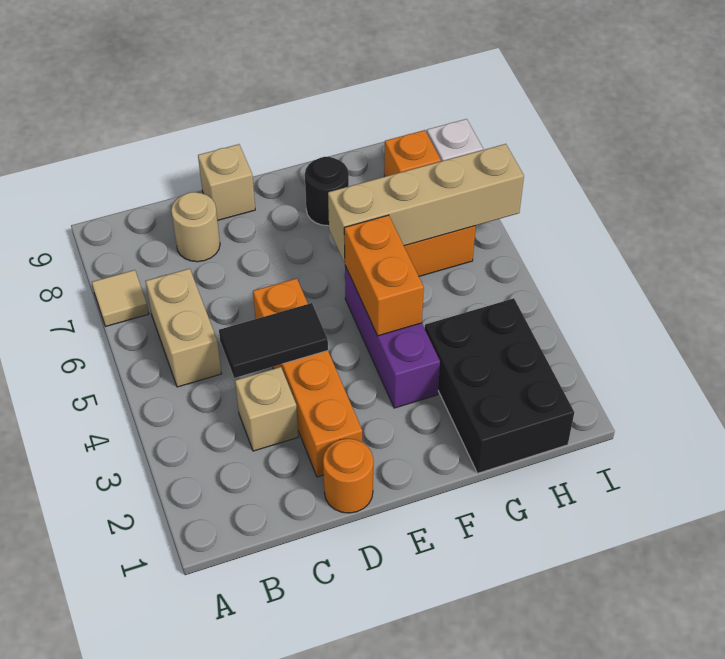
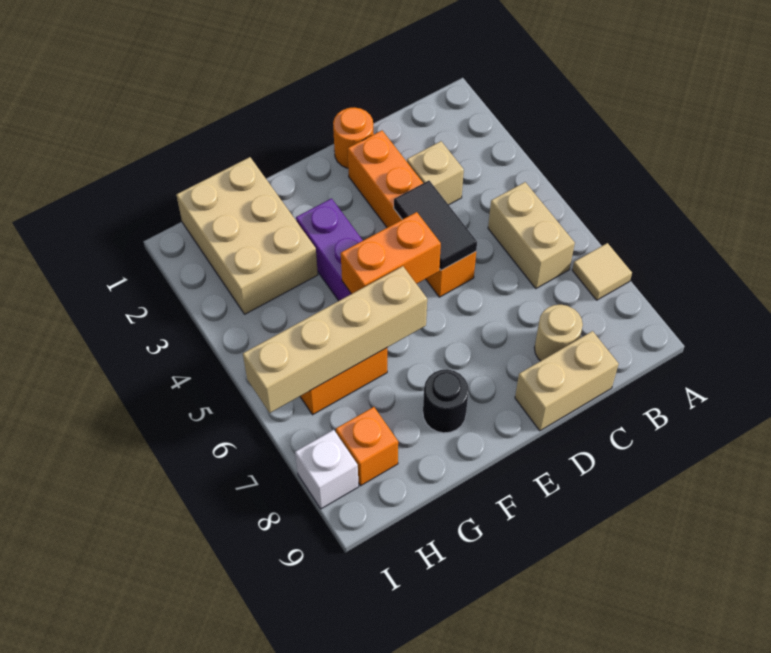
black tile C4:D4 level 2 -> black tile D4:D5 level 2
tan brick D9 level 1 -> tan brick C9:D9 level 1
orange brick F4:F5 level 2 -> orange brick E5:F5 level 2
black brick G1:H3 level 1 -> tan brick G1:H3 level 1

